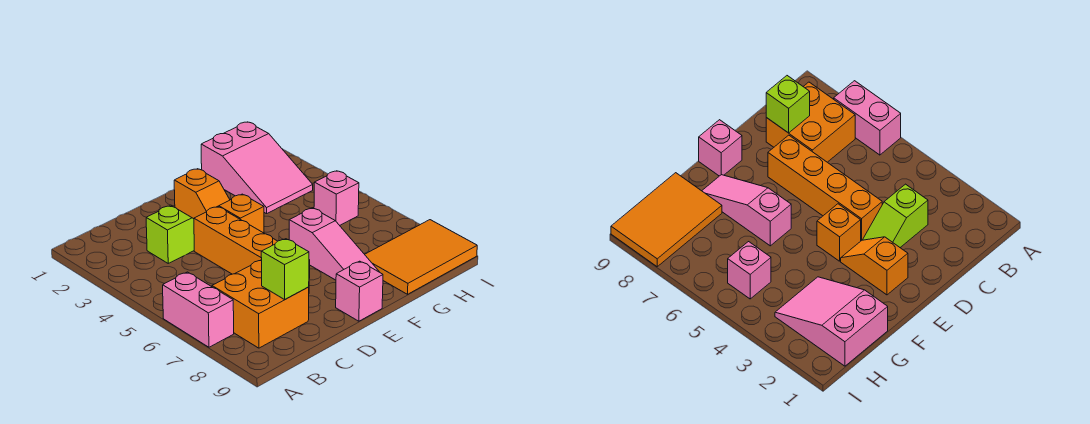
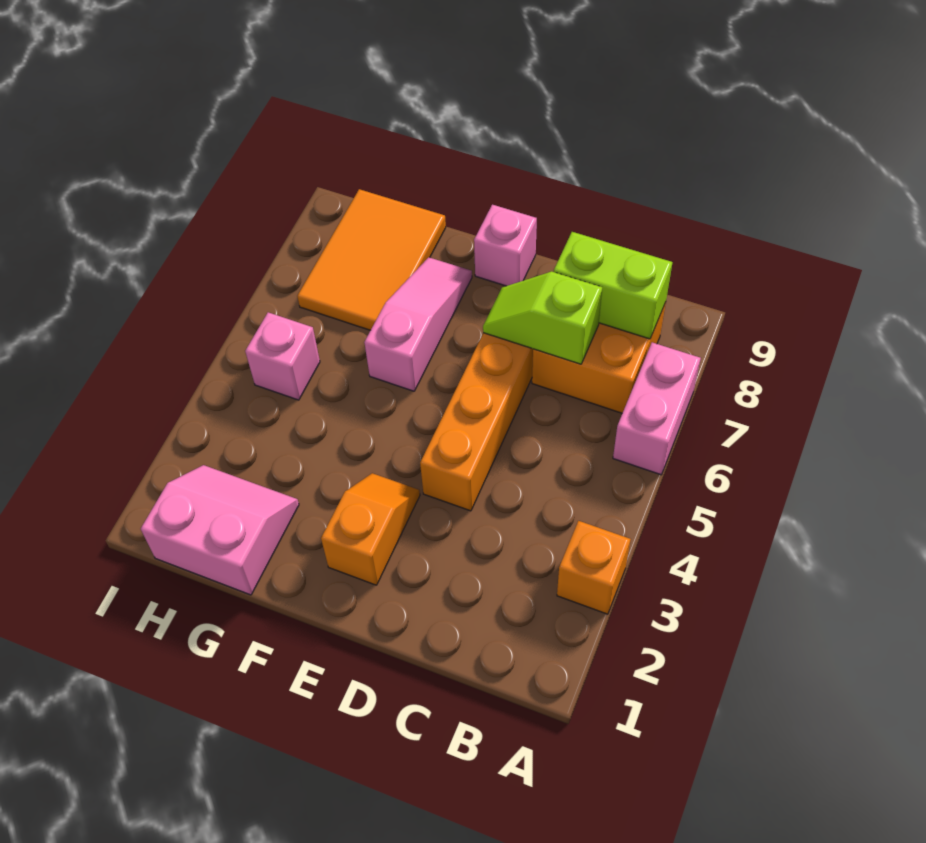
lime slope C3:D3 level 1 top C -> lime slope C7:D7 level 2 top C
lime brick C8 level 2 -> lime brick B8:C8 level 2
orange brick E4 level 1 -> orange brick A3 level 1
pink slope G1:H3 level 1 top 1 -> pink slope G1:H2 level 1 top 1
orange tile G8:I9 level 1 -> orange tile G7:H9 level 1

